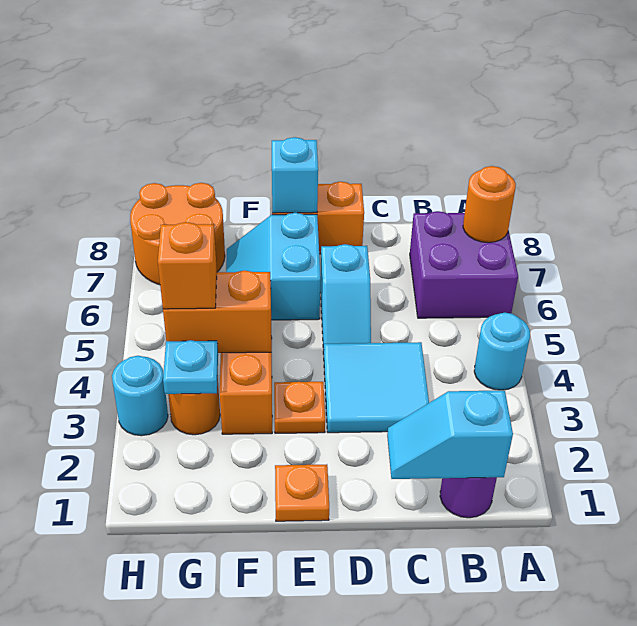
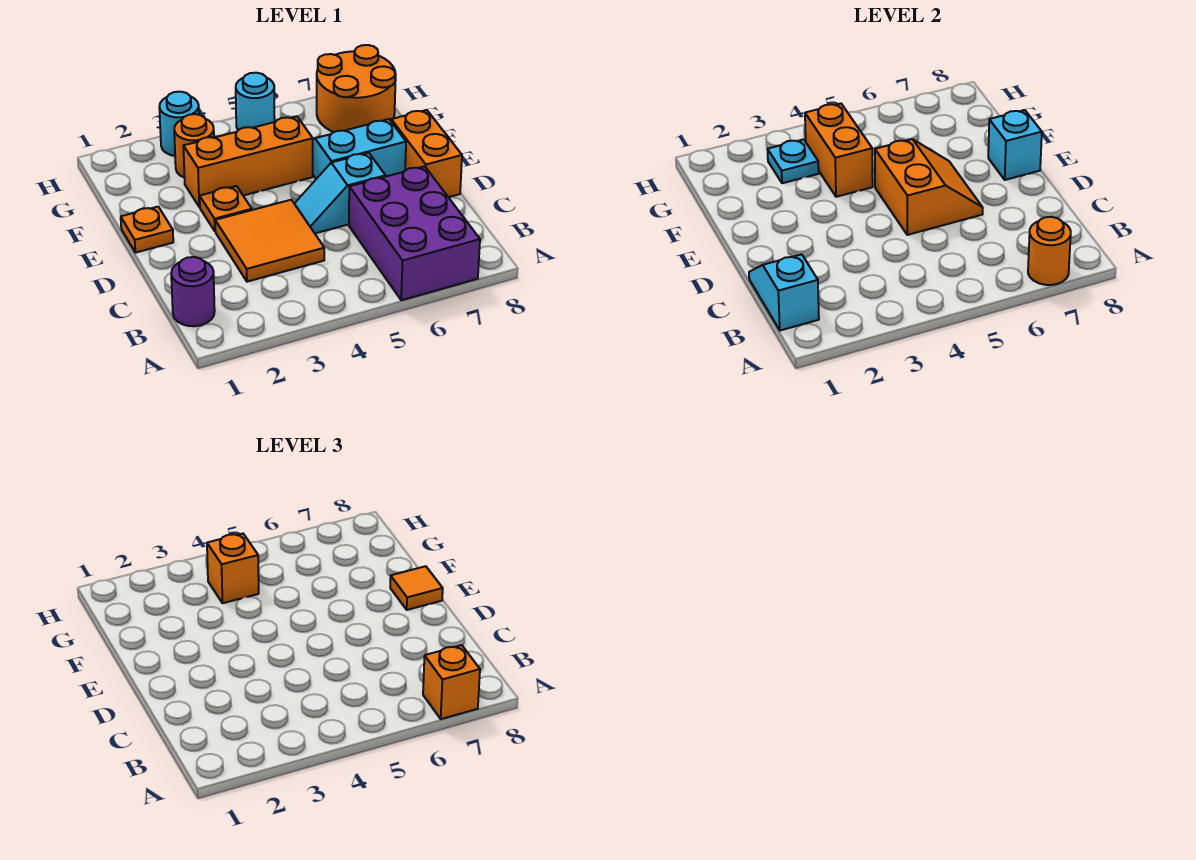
cyan round brick A4 level 1 -> cyan round brick H5 level 1
purple brick A6:B7 level 1 -> purple brick A6:C7 level 1
none -> orange brick A7 level 3
cyan tile C3:D4 level 1 -> orange tile C3:D4 level 1
none -> orange slope D5:E6 level 2 top 5
none -> orange tile E8 level 3

